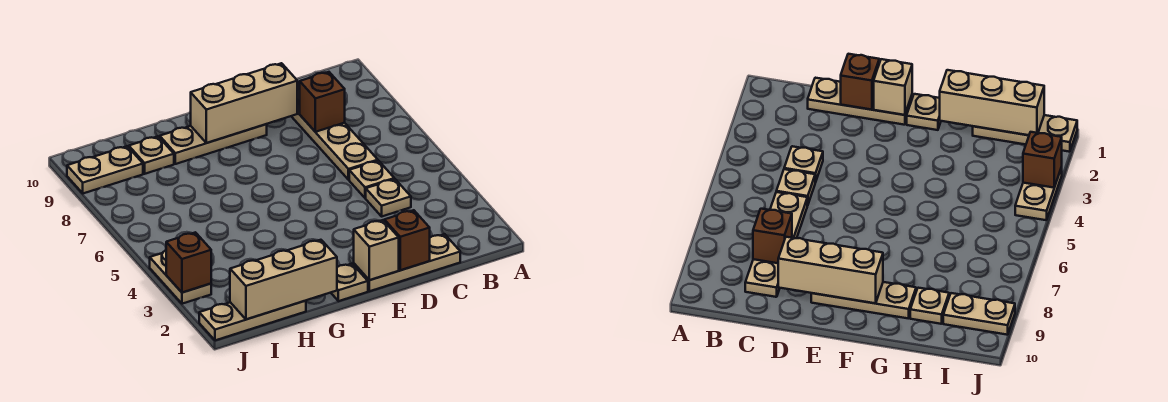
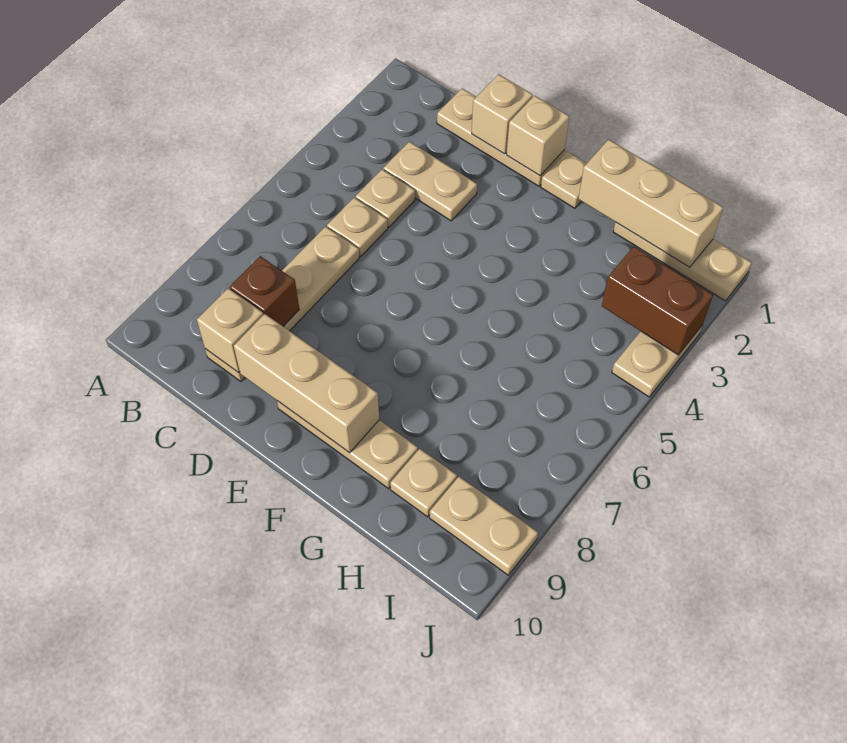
none -> tan plate C3:D3 level 1
none -> tan brick C9 level 2
brown brick D1 level 2 -> tan brick D1 level 2
brown brick J3 level 2 -> brown brick I3:J3 level 2

